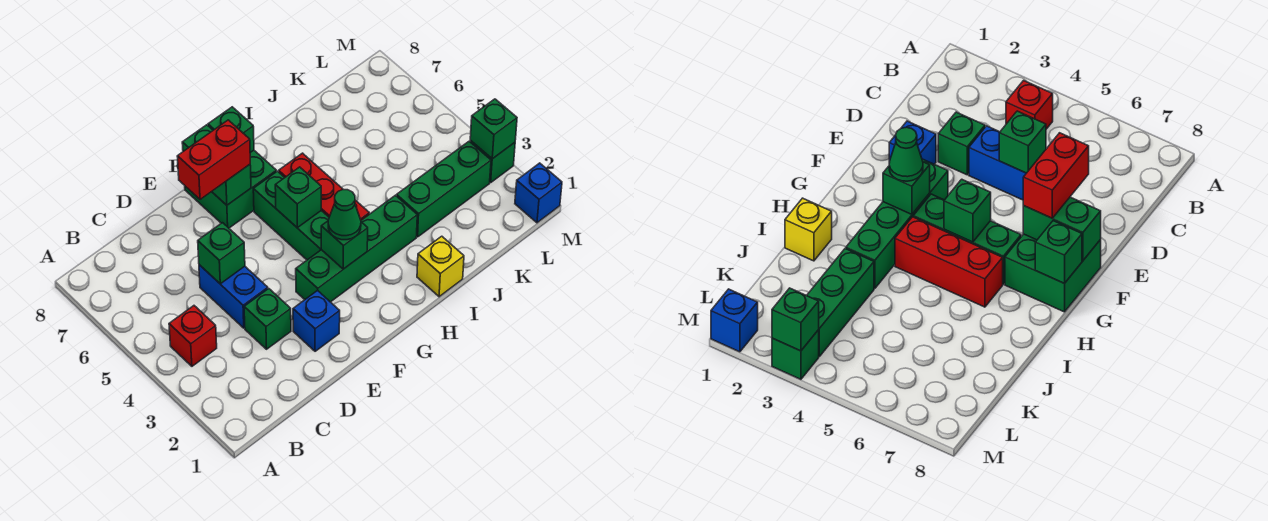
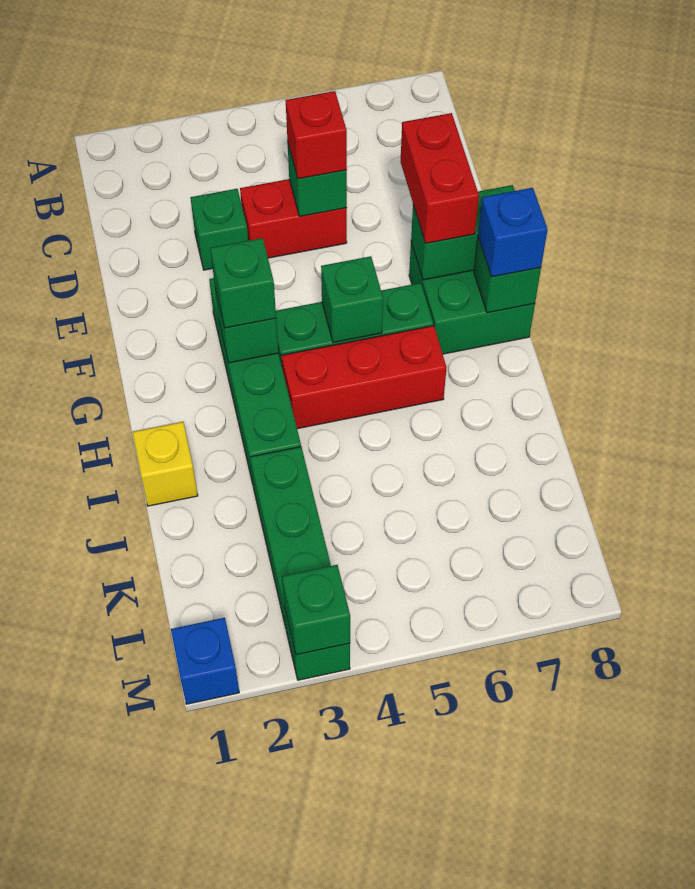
red brick B4 level 1 -> red brick D5 level 3
blue brick D4:D5 level 1 -> red brick D4:D5 level 1
blue brick E2 level 1 -> blue brick G8 level 3
green cone G3 level 3 -> green brick G3 level 3

